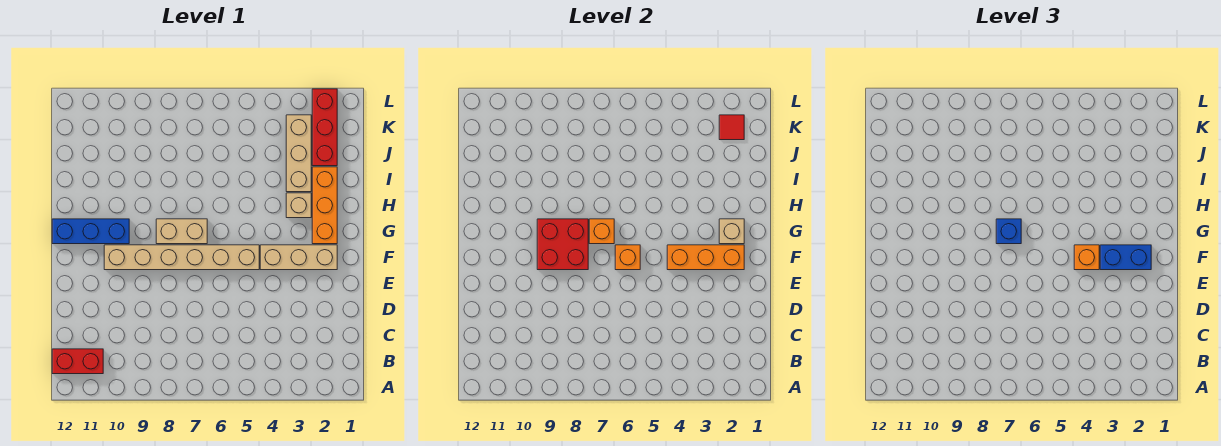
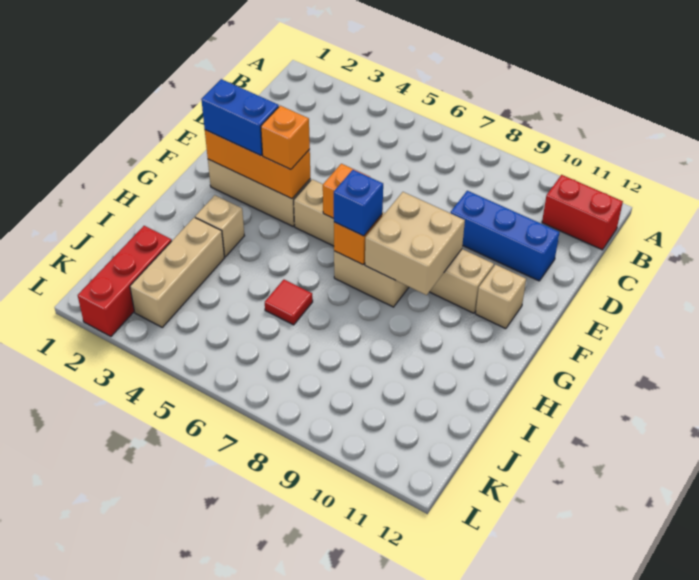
red brick F8:G9 level 2 -> tan brick F8:G9 level 2
orange brick G2:I2 level 1 -> none
tan brick G2 level 2 -> tan brick F11 level 1
blue brick G10:G12 level 1 -> blue brick D9:D11 level 1
red tile K2 level 2 -> red tile I6 level 1

